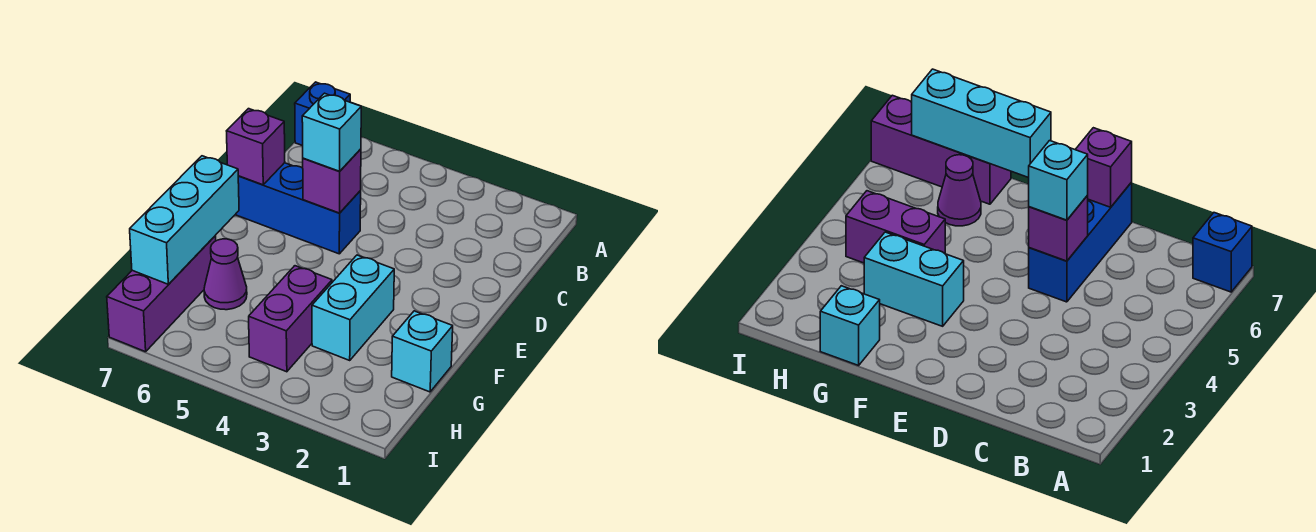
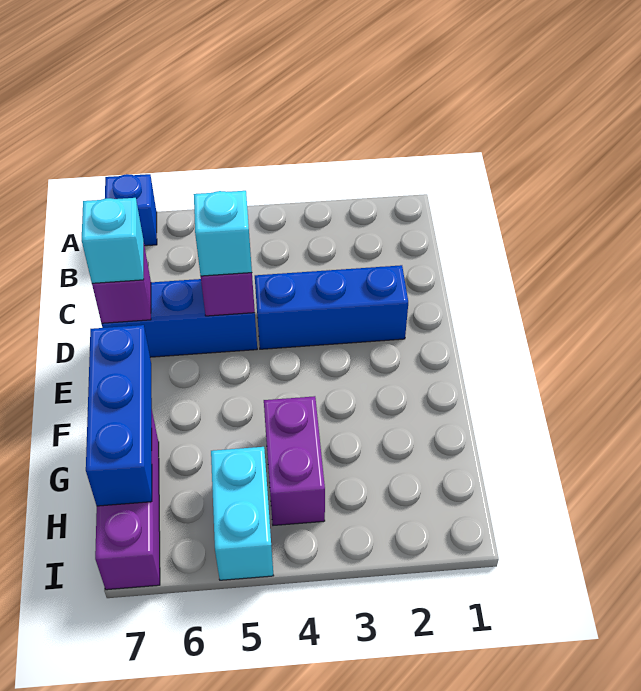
none -> blue brick D2:D4 level 1
cyan brick F3:G3 level 1 -> cyan brick H5:I5 level 1
cyan brick F7:H7 level 2 -> blue brick F7:H7 level 2
cyan brick G1 level 1 -> cyan brick D7 level 3
purple cone G6 level 1 -> none

